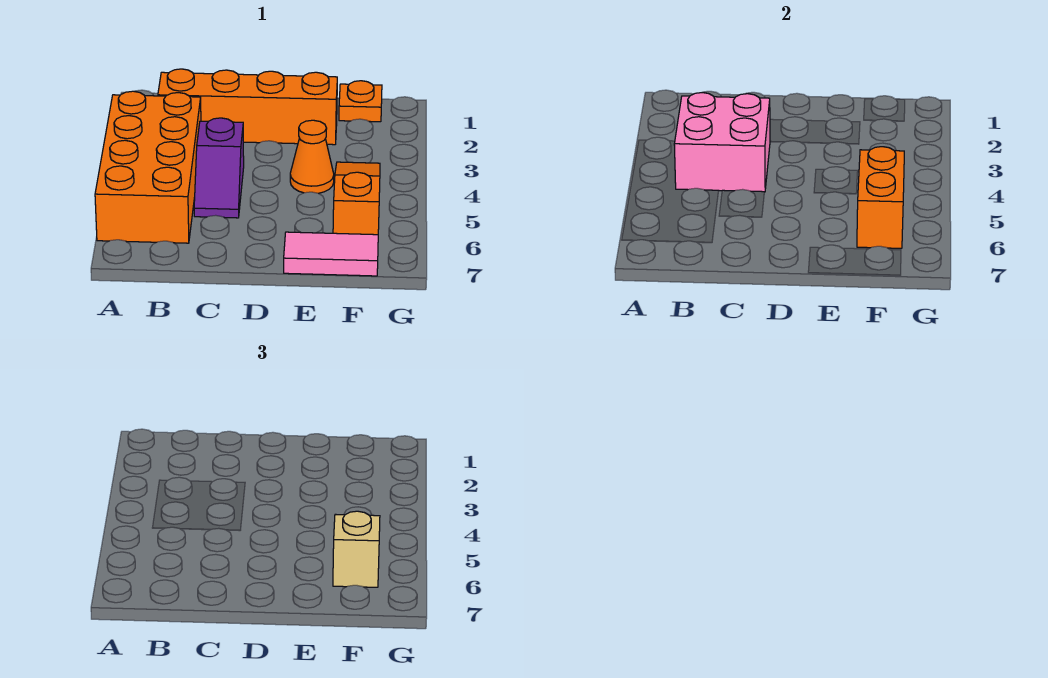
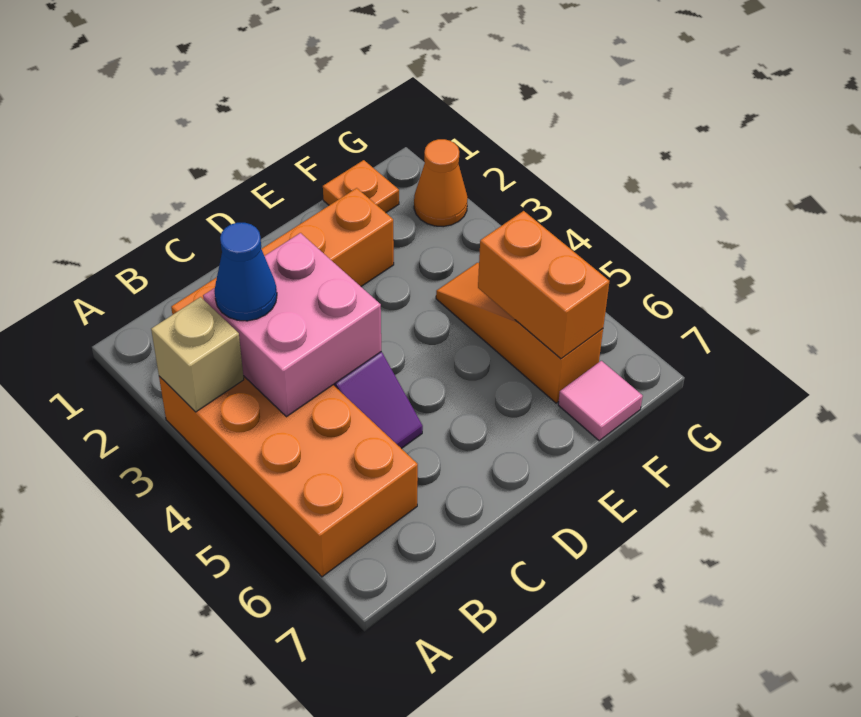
none -> blue cone B3 level 3
orange cone E4 level 1 -> orange cone G2 level 1
pink tile E7:F7 level 1 -> pink tile F7 level 1
tan brick F6 level 3 -> tan brick A3 level 2

